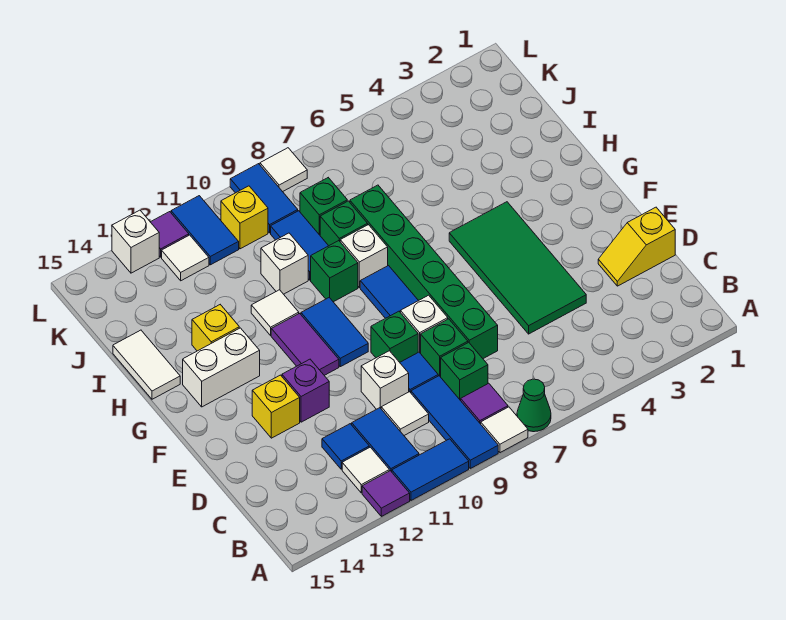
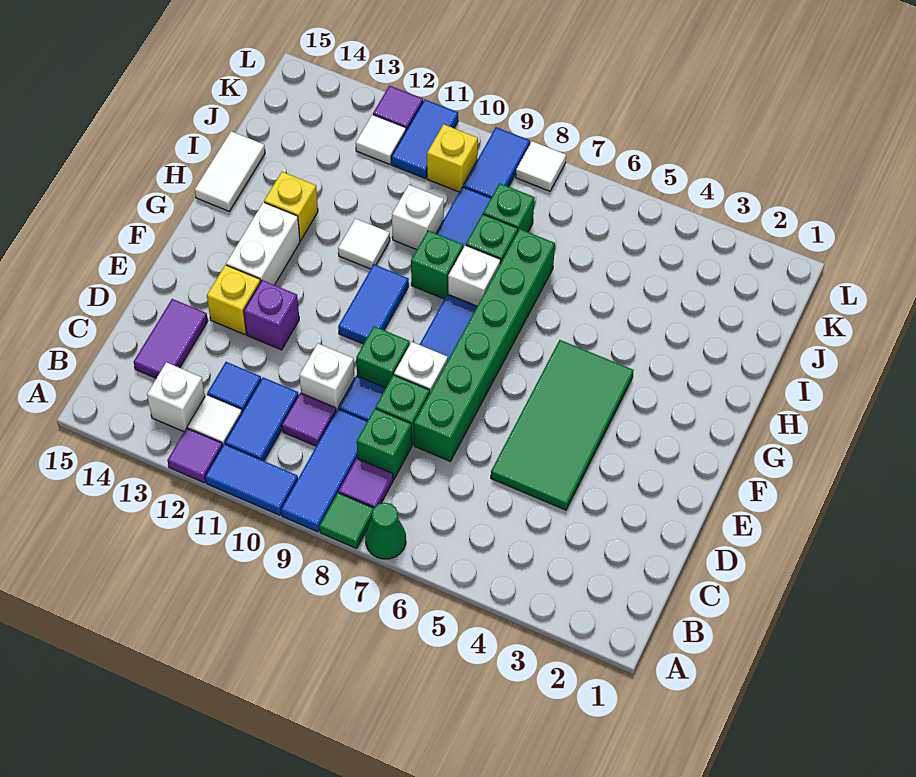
white tile A8 level 1 -> green tile A8 level 1
white tile C10 level 1 -> purple tile C10 level 1
yellow slope D1:D2 level 1 top 1 -> none
purple tile F11:G11 level 1 -> purple tile C14:D14 level 1
white brick G13:G14 level 1 -> white brick F13:G13 level 1
white brick L13 level 1 -> white brick B13 level 1

